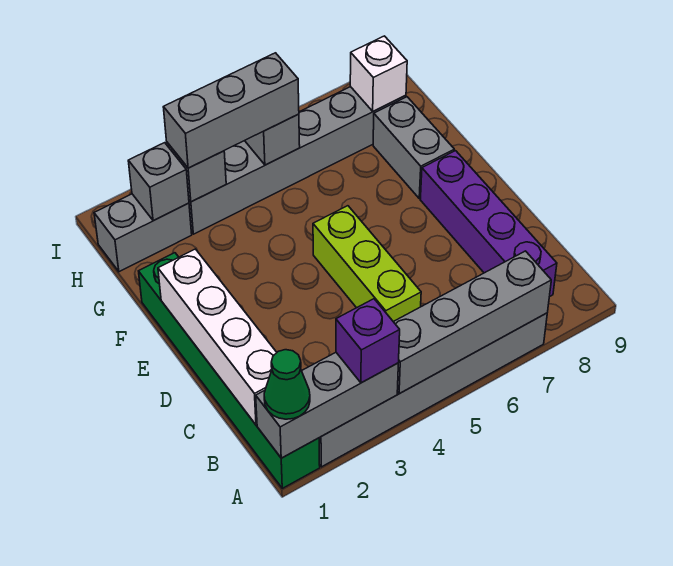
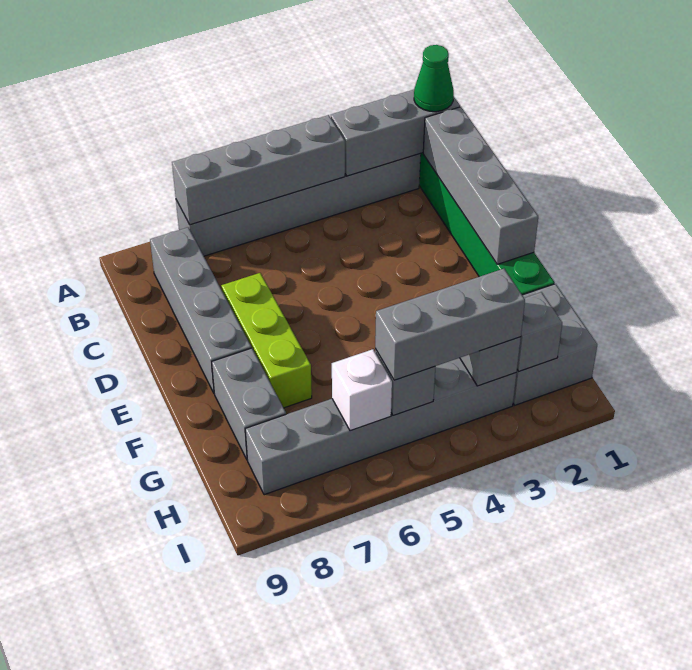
purple brick A3 level 3 -> none
white brick B1:E1 level 2 -> grey brick B1:E1 level 2
purple brick B8:E8 level 1 -> grey brick B8:E8 level 1
lime brick C5:E5 level 1 -> lime brick D7:F7 level 1
grey brick H1:H2 level 1 -> grey brick G1:H2 level 1
white brick H8 level 2 -> white brick H6 level 2

